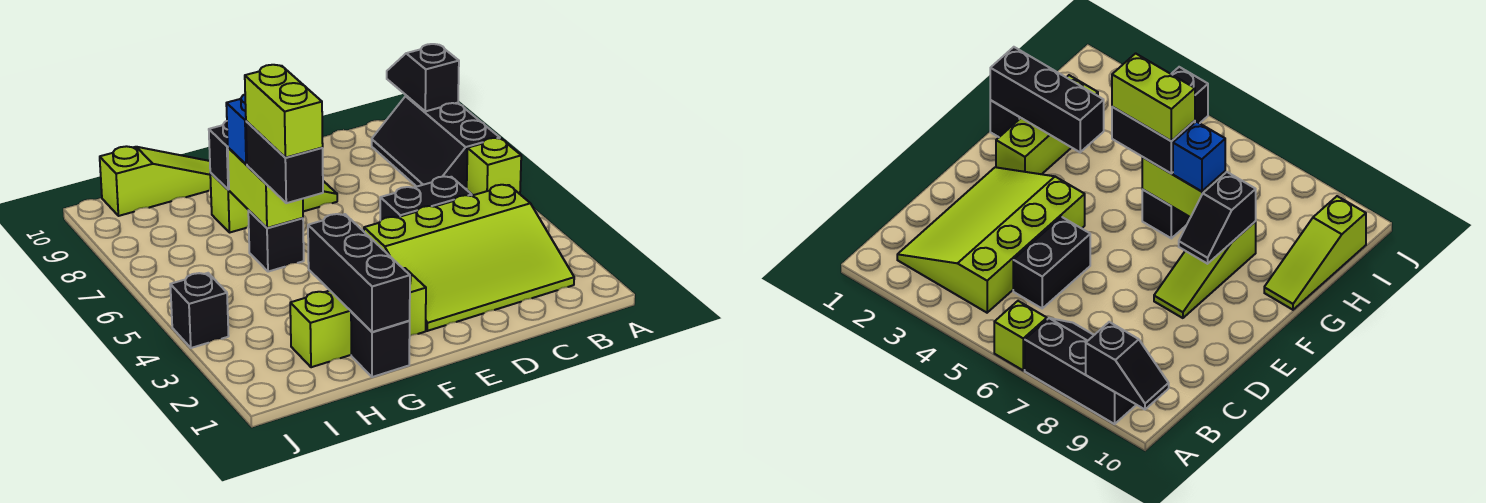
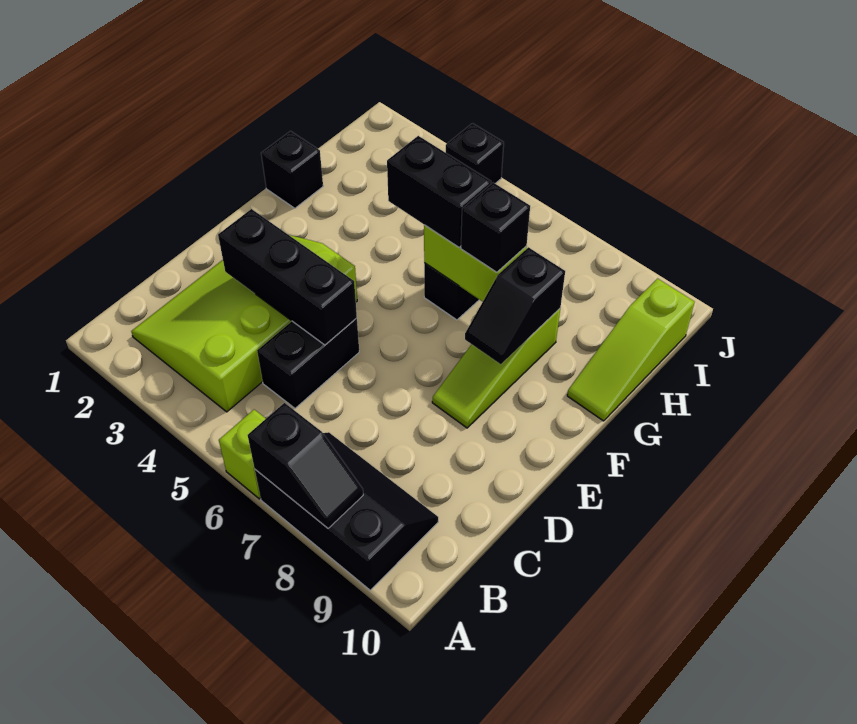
black slope A9:A10 level 2 top 9 -> black slope A7:A8 level 2 top 7
lime brick F2:H2 level 1 -> none
black brick G1:G3 level 2 -> black brick D3:D5 level 2
lime brick G5:G6 level 4 -> none
blue brick G7 level 3 -> black brick G7 level 3

